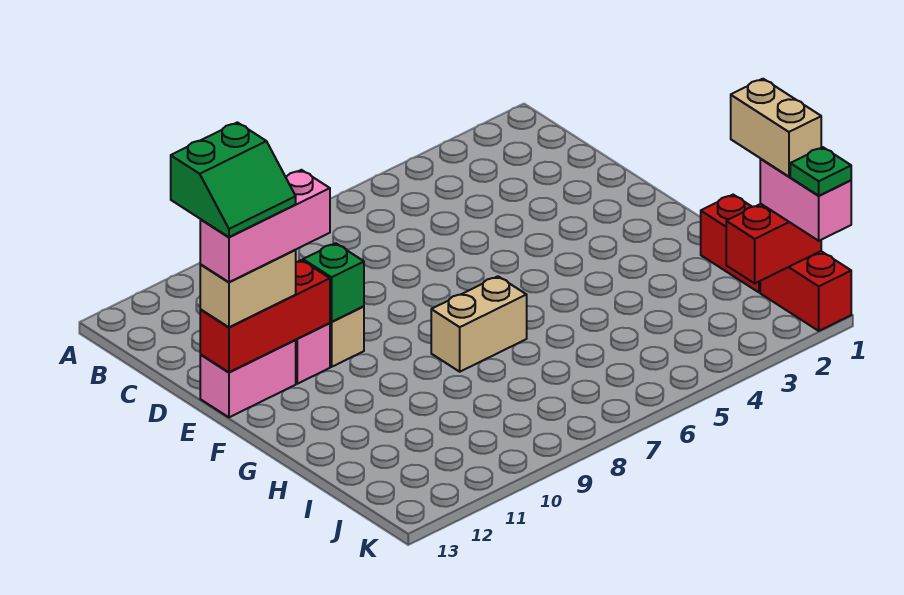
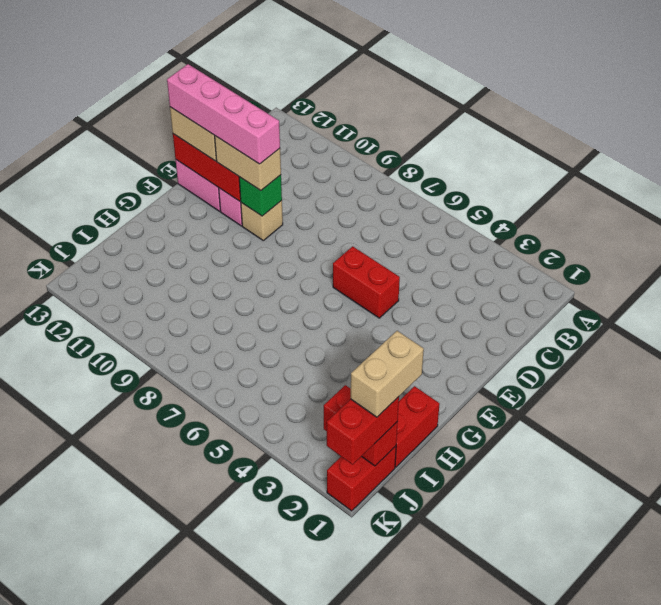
green slope D12:E13 level 5 top D -> none
none -> red brick E5:E6 level 1
pink brick E11:E13 level 4 -> pink brick E10:E13 level 4
tan brick G7:G8 level 1 -> tan brick E10:E11 level 3
pink brick J1:K1 level 3 -> red brick J1:K1 level 3
green plate K1 level 4 -> none

